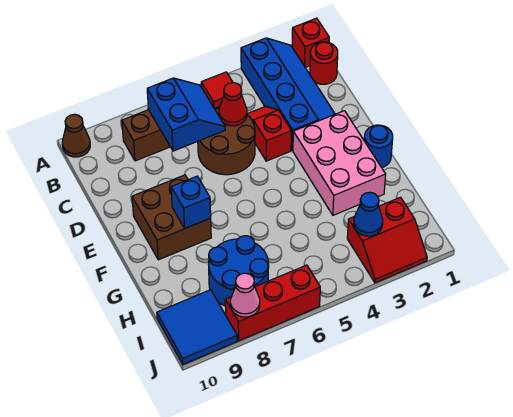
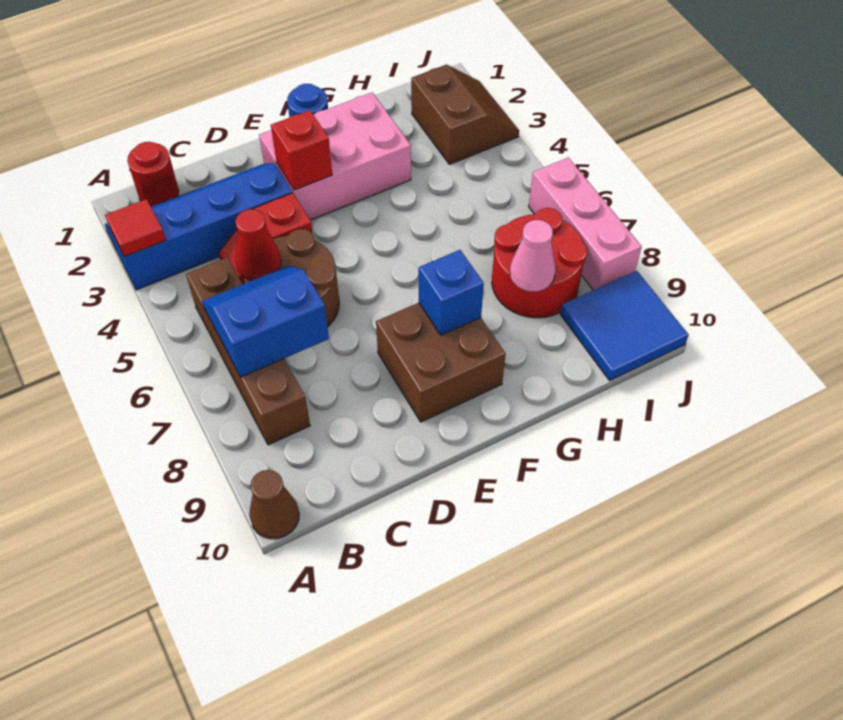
red brick A1 level 1 -> red brick E3 level 2
red tile B5 level 2 -> red tile A3 level 2
blue round brick H7:I8 level 1 -> red round brick H7:I8 level 1
red slope I2:J3 level 1 top I -> brown slope I2:J3 level 1 top I
blue cone I3 level 2 -> none
red brick J6:J8 level 1 -> pink brick J6:J8 level 1
pink cone J8 level 2 -> pink cone H8 level 2

